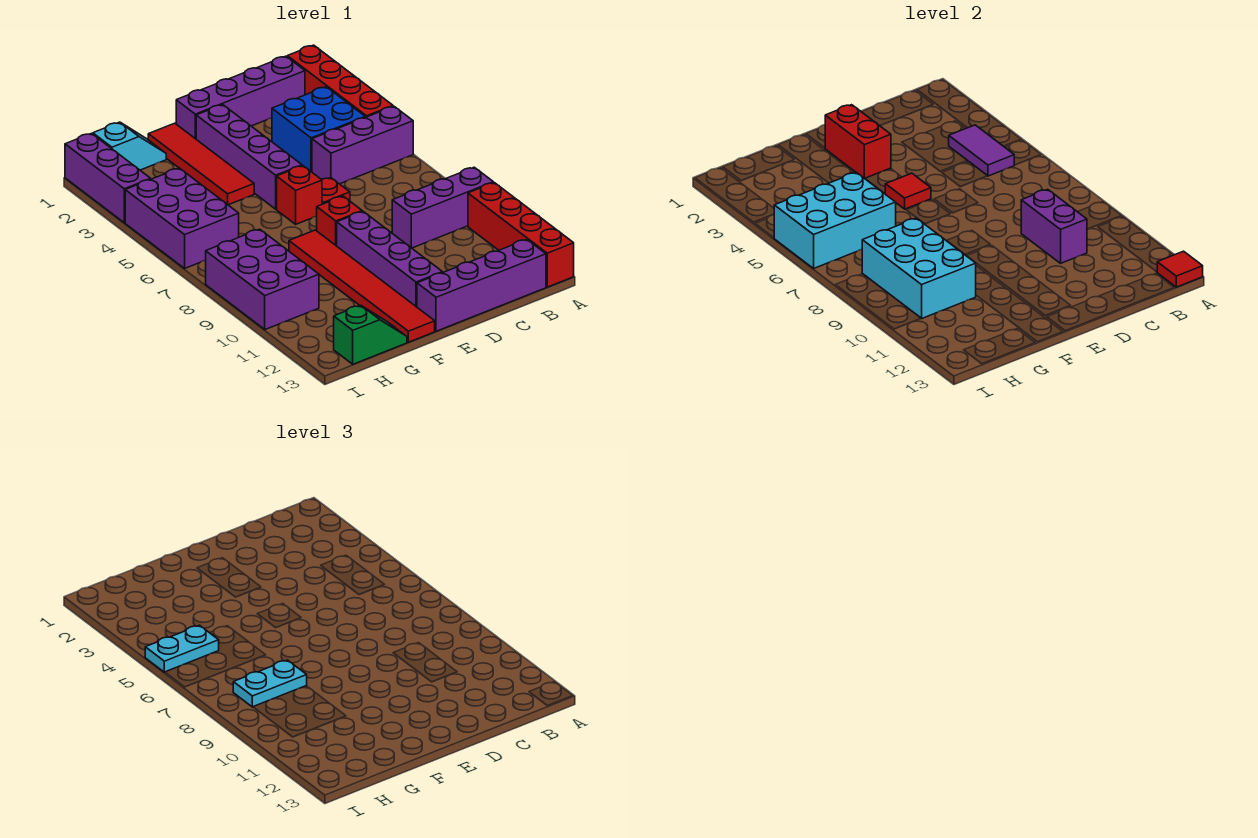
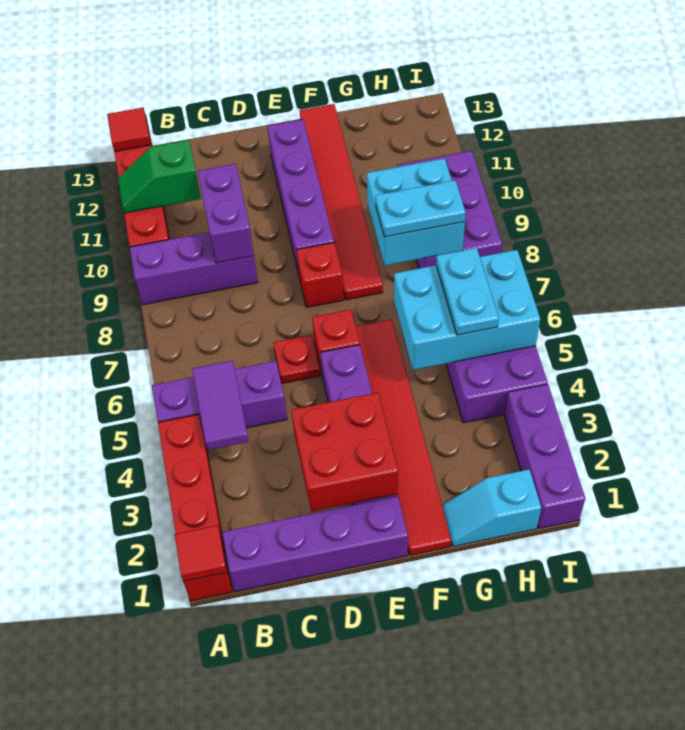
blue brick B3:C4 level 1 -> none
purple brick B13:E13 level 1 -> none
red brick E2:E3 level 2 -> red brick D2:E3 level 2
red tile E5 level 2 -> red tile A1 level 2
red tile F1:F4 level 1 -> red tile F1:F6 level 1
cyan brick G8:H10 level 2 -> cyan brick G8:H9 level 2
green slope G13:H13 level 1 top H -> green slope A11:B11 level 2 top B
cyan plate H5:I5 level 3 -> cyan plate H5:H6 level 3

